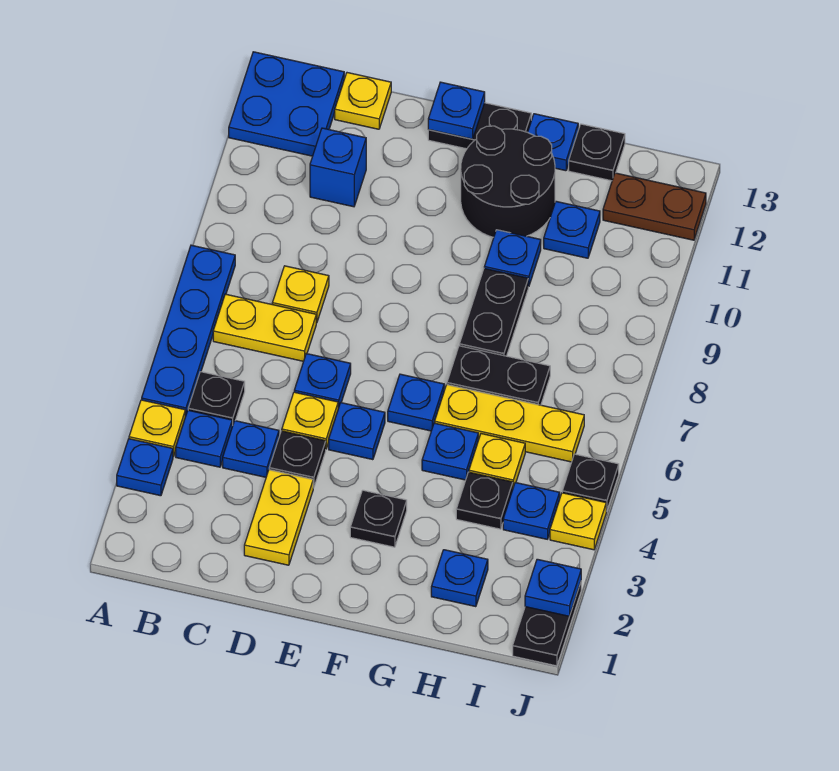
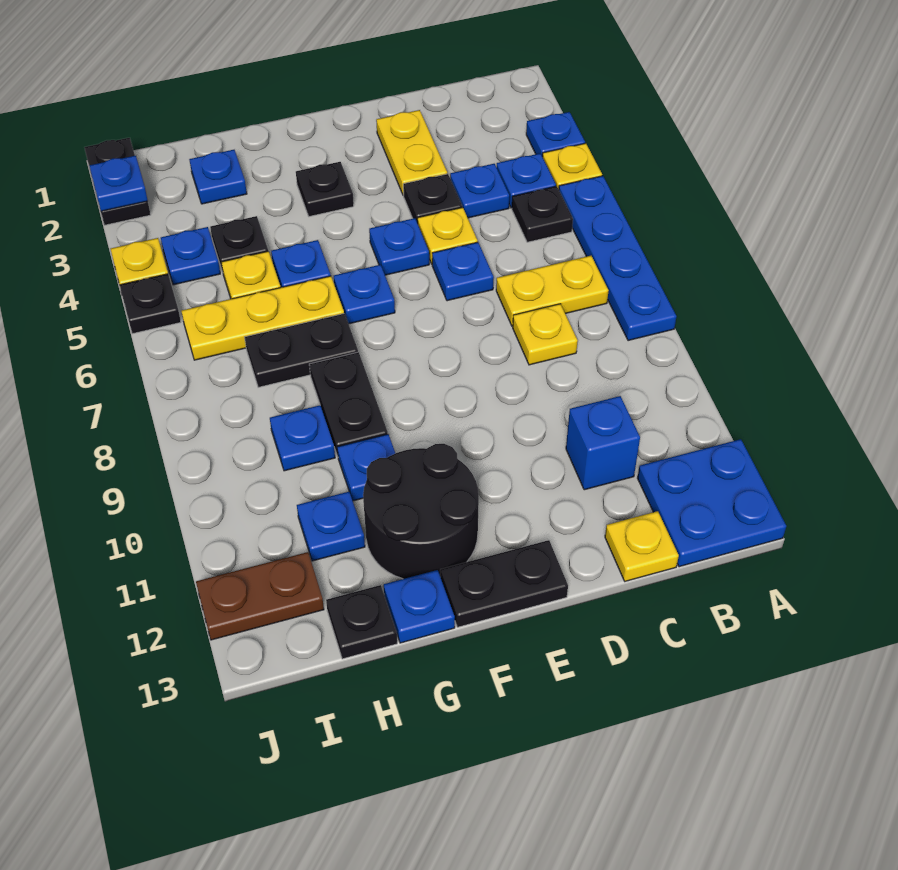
blue plate E13 level 2 -> blue plate H9 level 1

